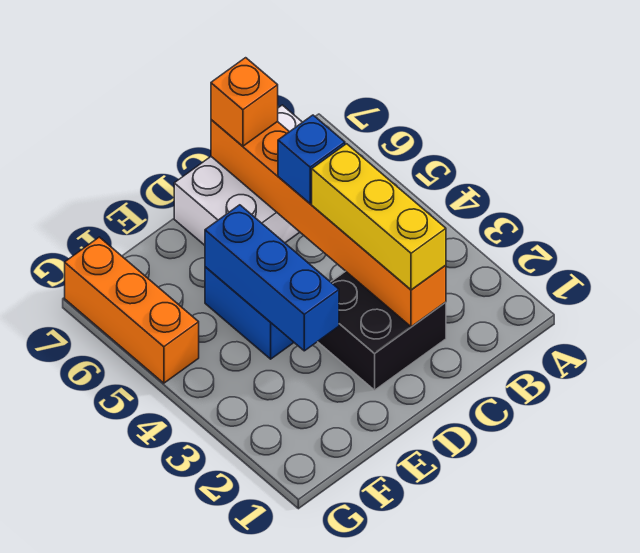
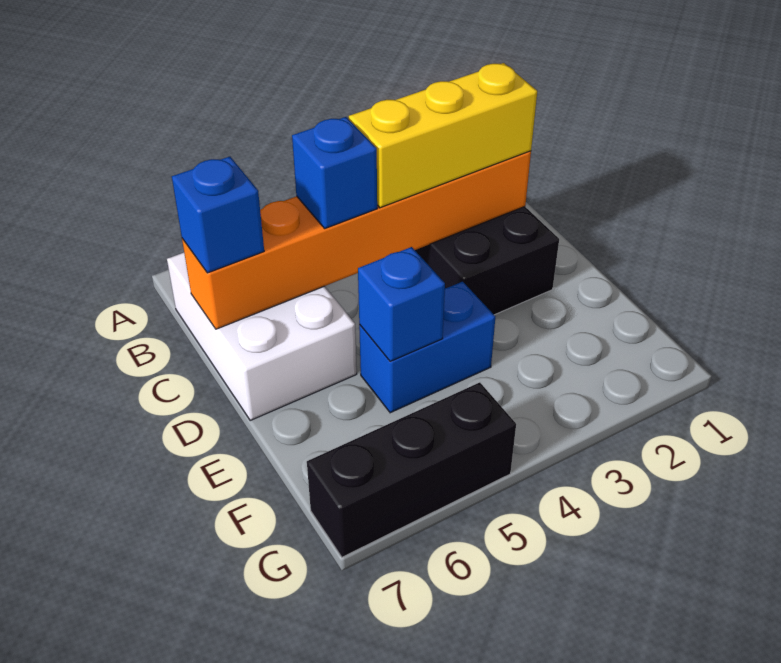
orange brick C7 level 3 -> blue brick C7 level 3
blue brick E3:E5 level 2 -> blue brick E5 level 2
orange brick G5:G7 level 1 -> black brick G5:G7 level 1

